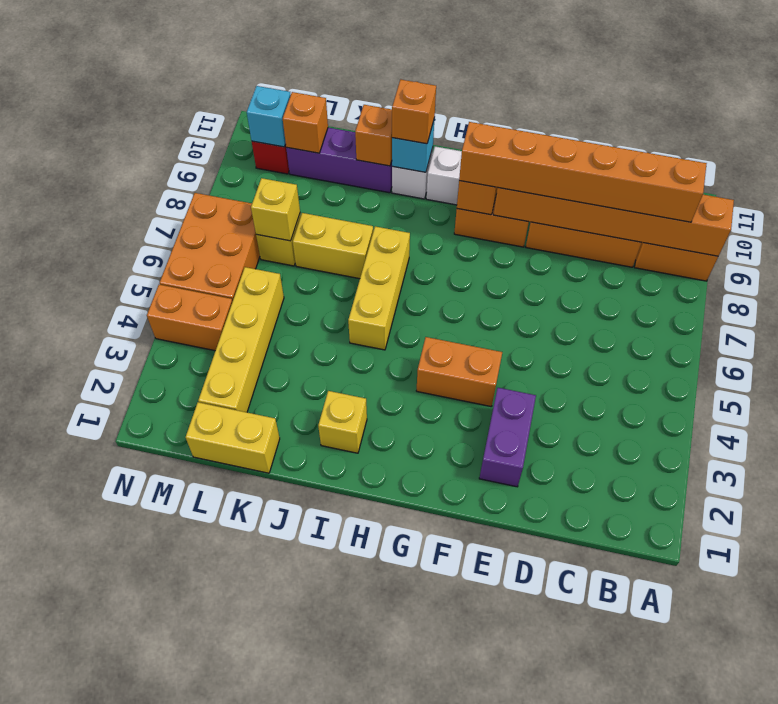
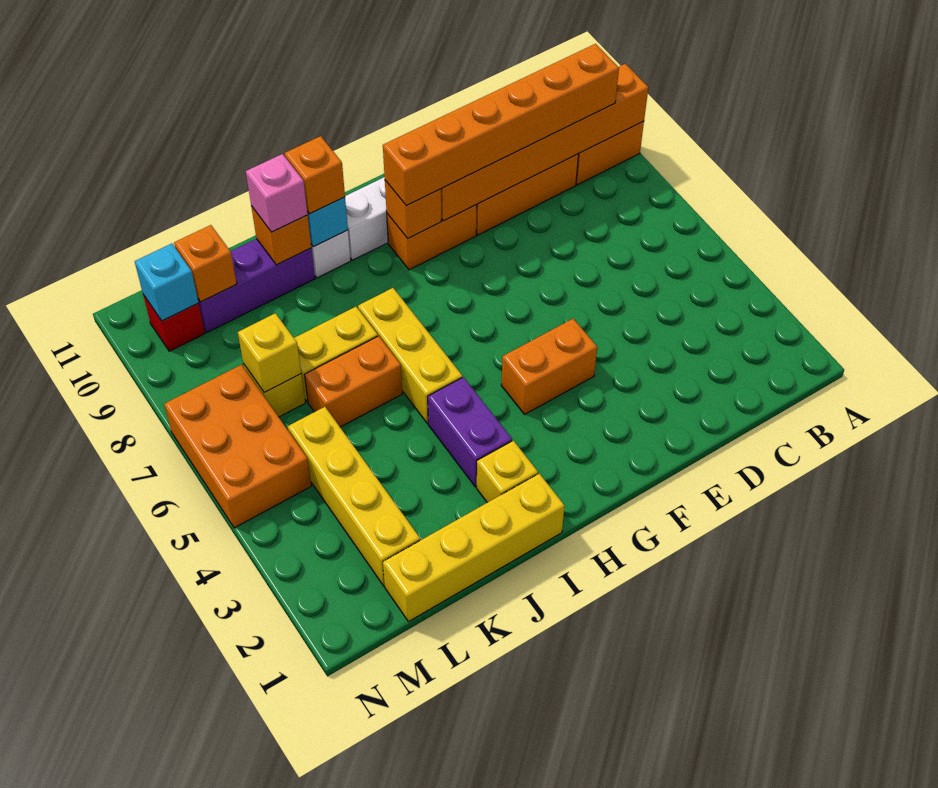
purple brick E2:E3 level 1 -> purple brick I3:I4 level 1
none -> pink brick J10 level 3
yellow brick K1:L1 level 1 -> yellow brick I1:L1 level 1
orange brick M4:N4 level 1 -> orange brick J6:K6 level 1

